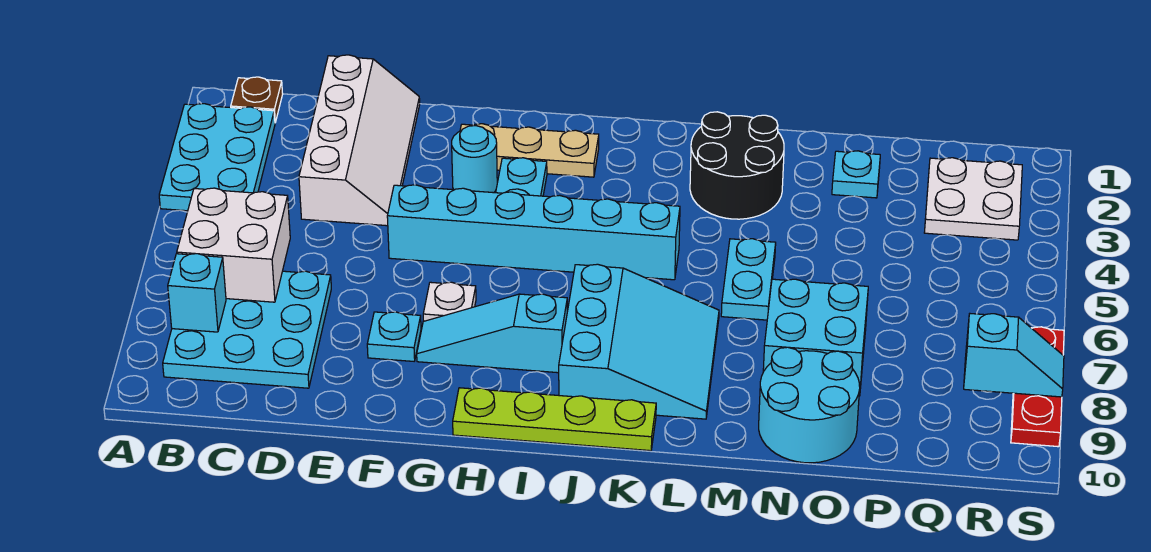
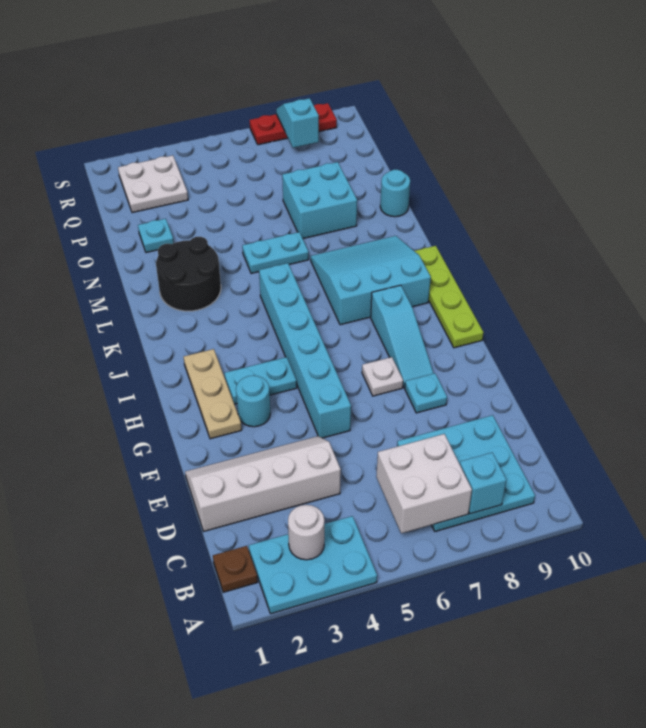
none -> white round brick B3 level 2
cyan round brick N9:O10 level 1 -> cyan round brick N10 level 1

